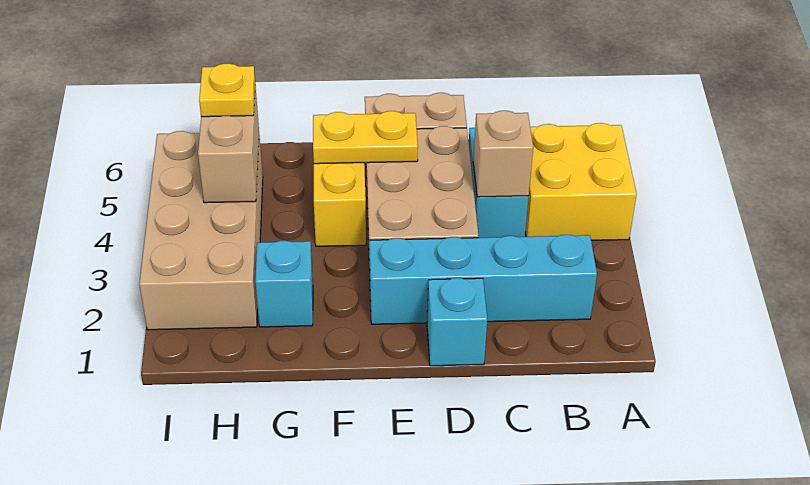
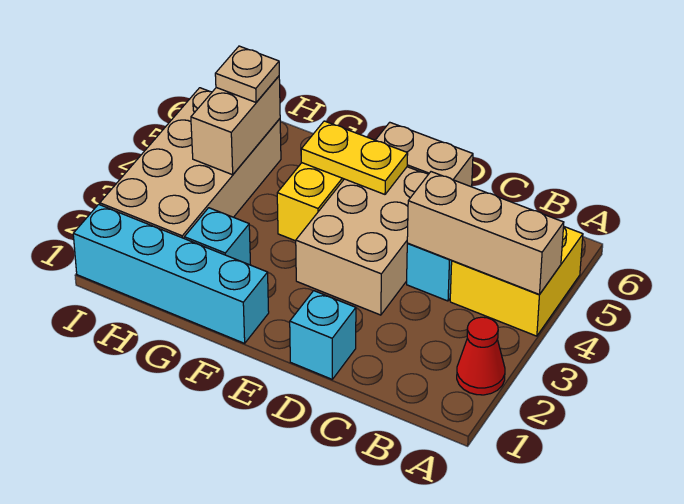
none -> red cone A2 level 1
cyan brick B2:E2 level 1 -> cyan brick F1:I1 level 1
tan brick C4 level 2 -> tan brick A4:C4 level 2
yellow plate H5 level 3 -> tan plate H5 level 3

